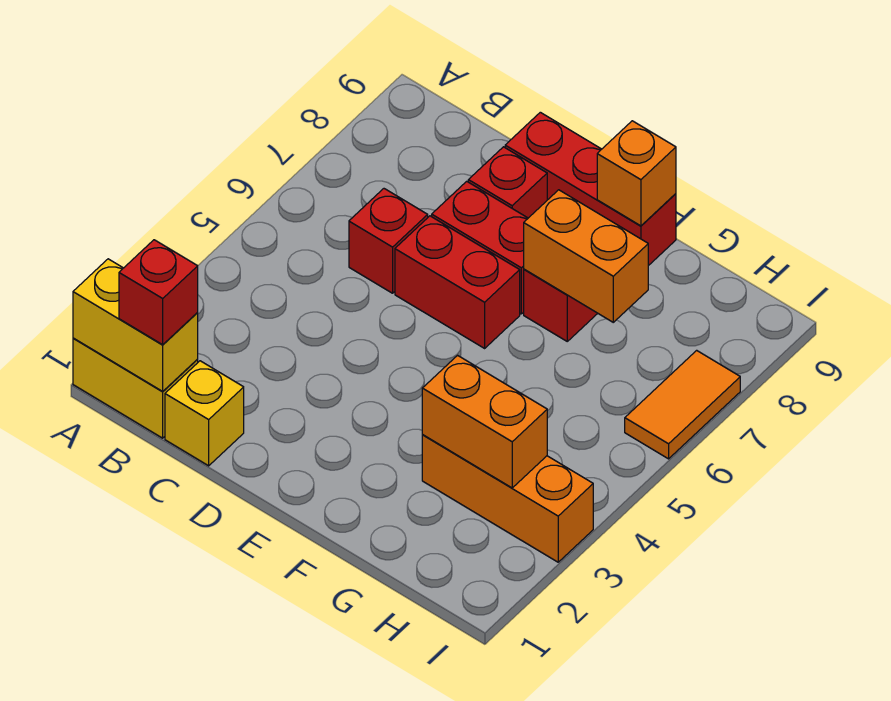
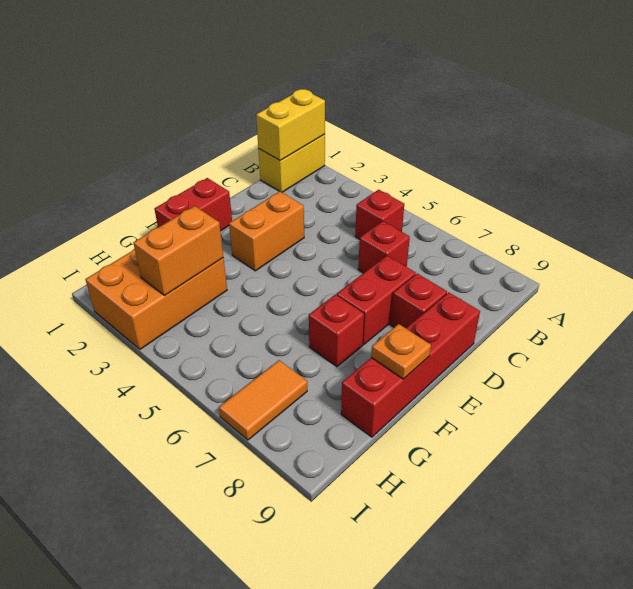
red brick B1 level 3 -> red brick B5 level 1
yellow brick C1 level 1 -> none
red brick D6:E6 level 1 -> red brick E1:F1 level 1
red brick D9:F9 level 1 -> red brick D9:G9 level 1
orange brick F7:G7 level 2 -> orange brick D3:E3 level 1
orange brick F9 level 2 -> orange plate F9 level 2
orange brick G3:I3 level 1 -> orange brick G2:I3 level 1
orange tile I6:I7 level 1 -> orange tile H7:I7 level 1

